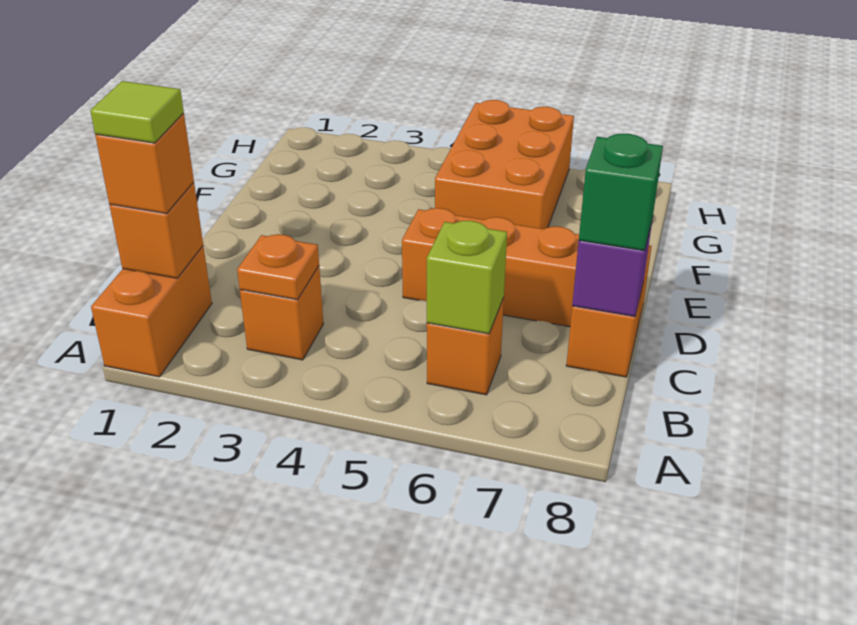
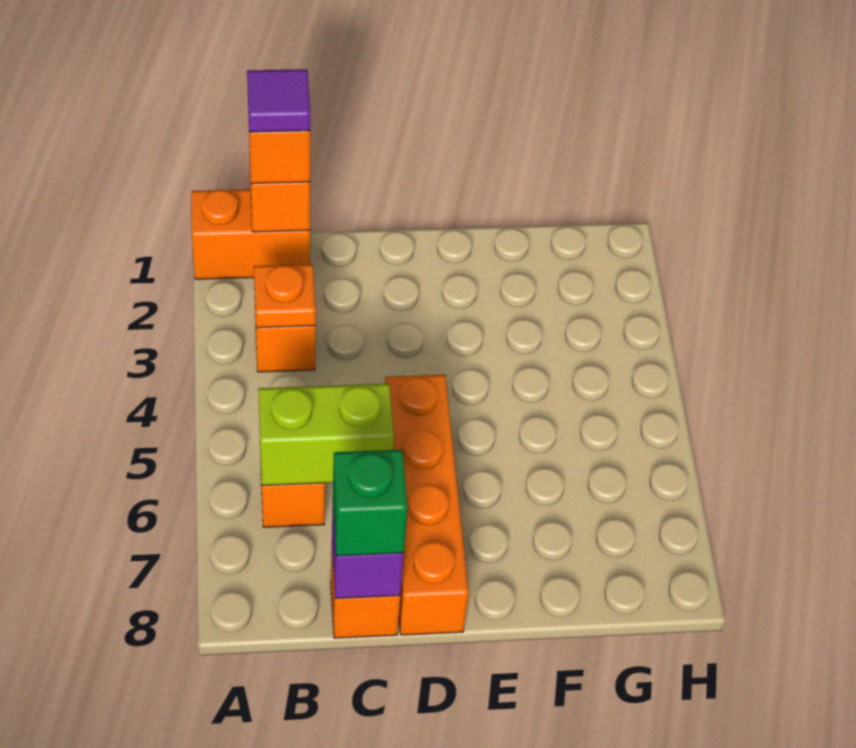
lime tile B1 level 4 -> purple tile B1 level 4
lime brick B6 level 2 -> lime brick B6:C6 level 2
orange brick F5:H6 level 1 -> none

